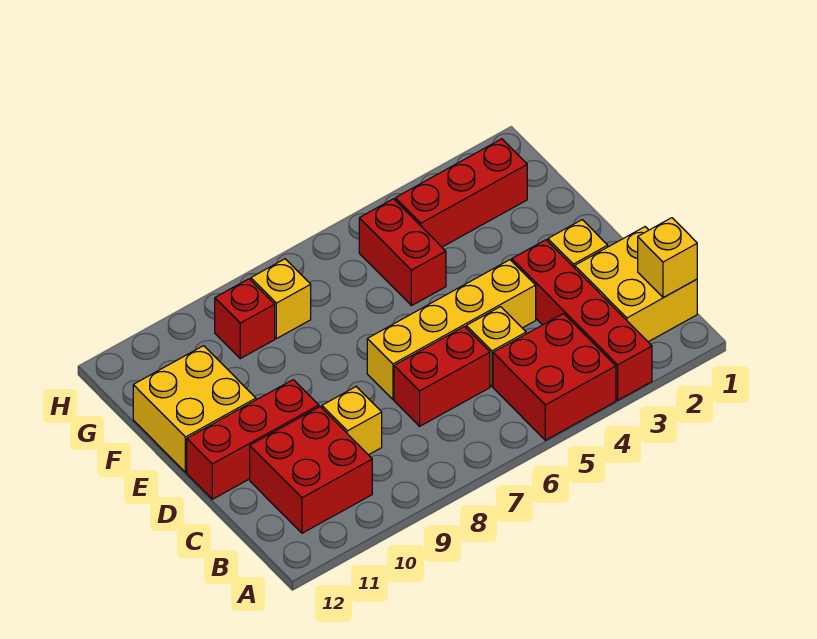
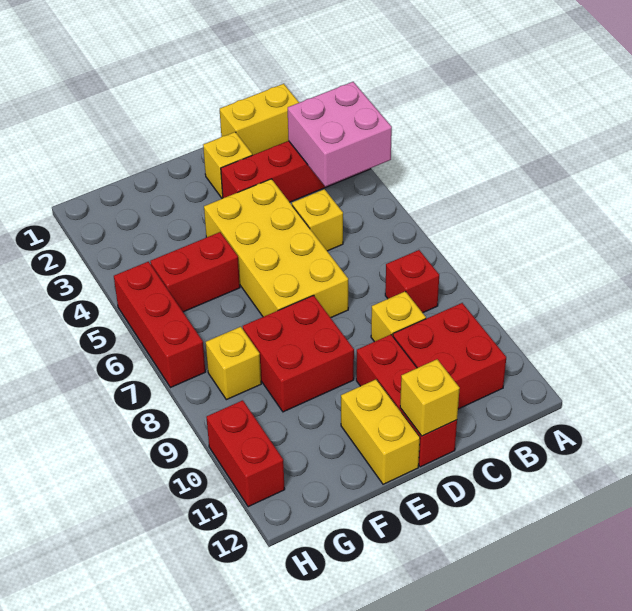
none -> pink brick A3:B4 level 2
red brick A4:B5 level 1 -> red brick E8:F9 level 1
yellow brick B1:C2 level 1 -> yellow brick B1:C1 level 1
yellow brick B1 level 2 -> yellow brick D12 level 2
red brick C6:C7 level 1 -> red brick H10:H11 level 1
yellow brick D4:D7 level 1 -> yellow brick D4:E7 level 1
yellow brick E11:F12 level 1 -> yellow brick E11:E12 level 1
red brick G2:G4 level 1 -> red brick H5:H7 level 1
red brick G9 level 1 -> red brick B8 level 1

